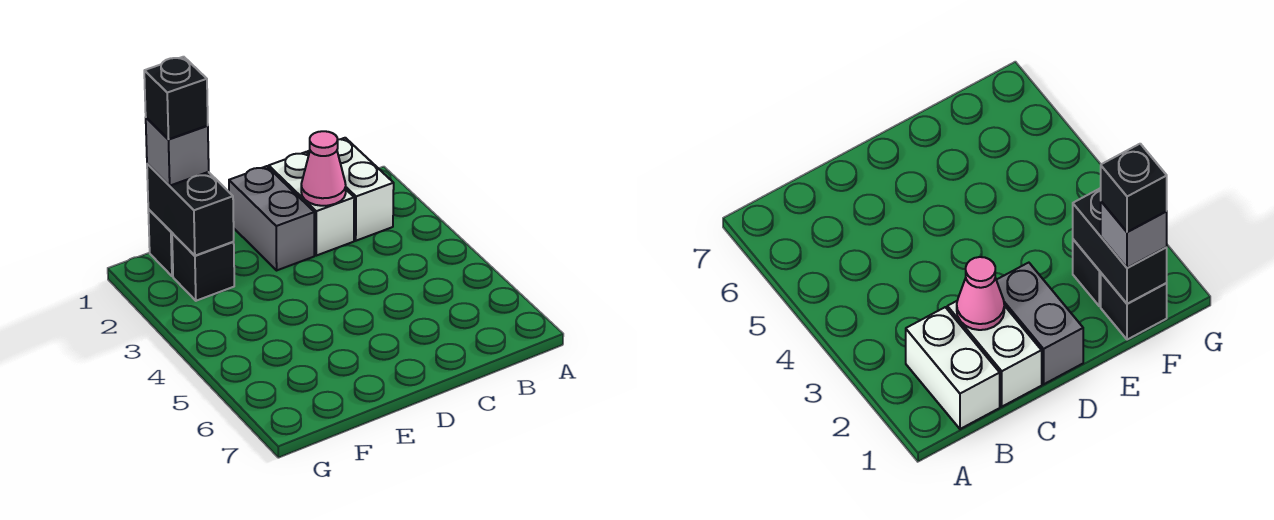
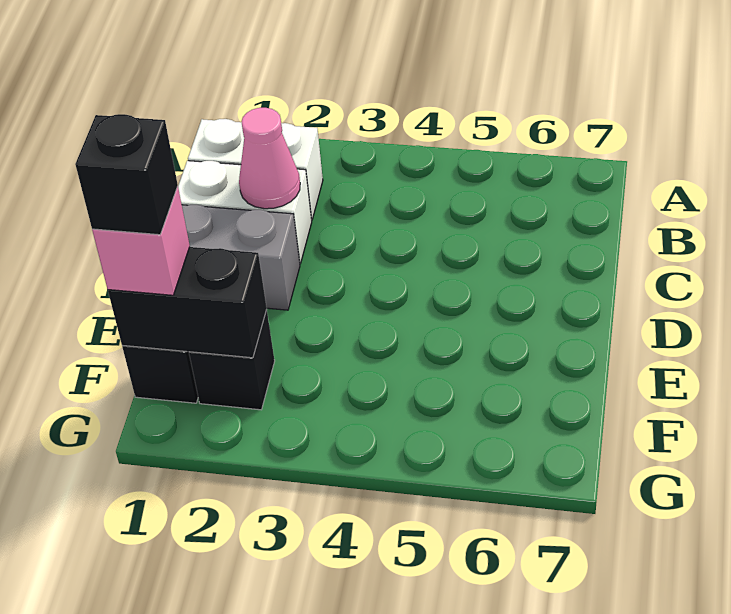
grey brick F1 level 3 -> pink brick F1 level 3

